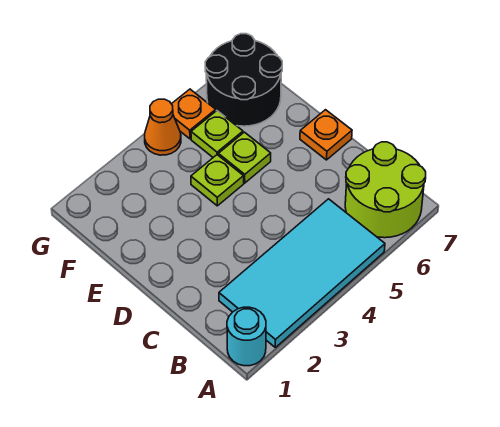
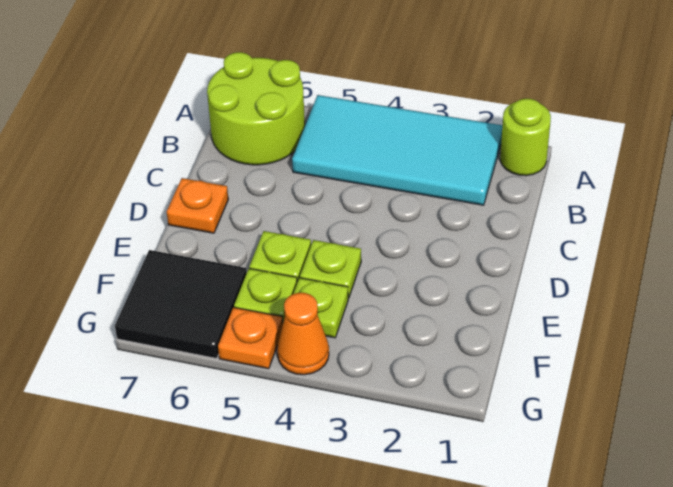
cyan round brick A1 level 1 -> lime round brick A1 level 1
none -> lime plate F4 level 1
black round brick F6:G7 level 1 -> black tile F6:G7 level 1

